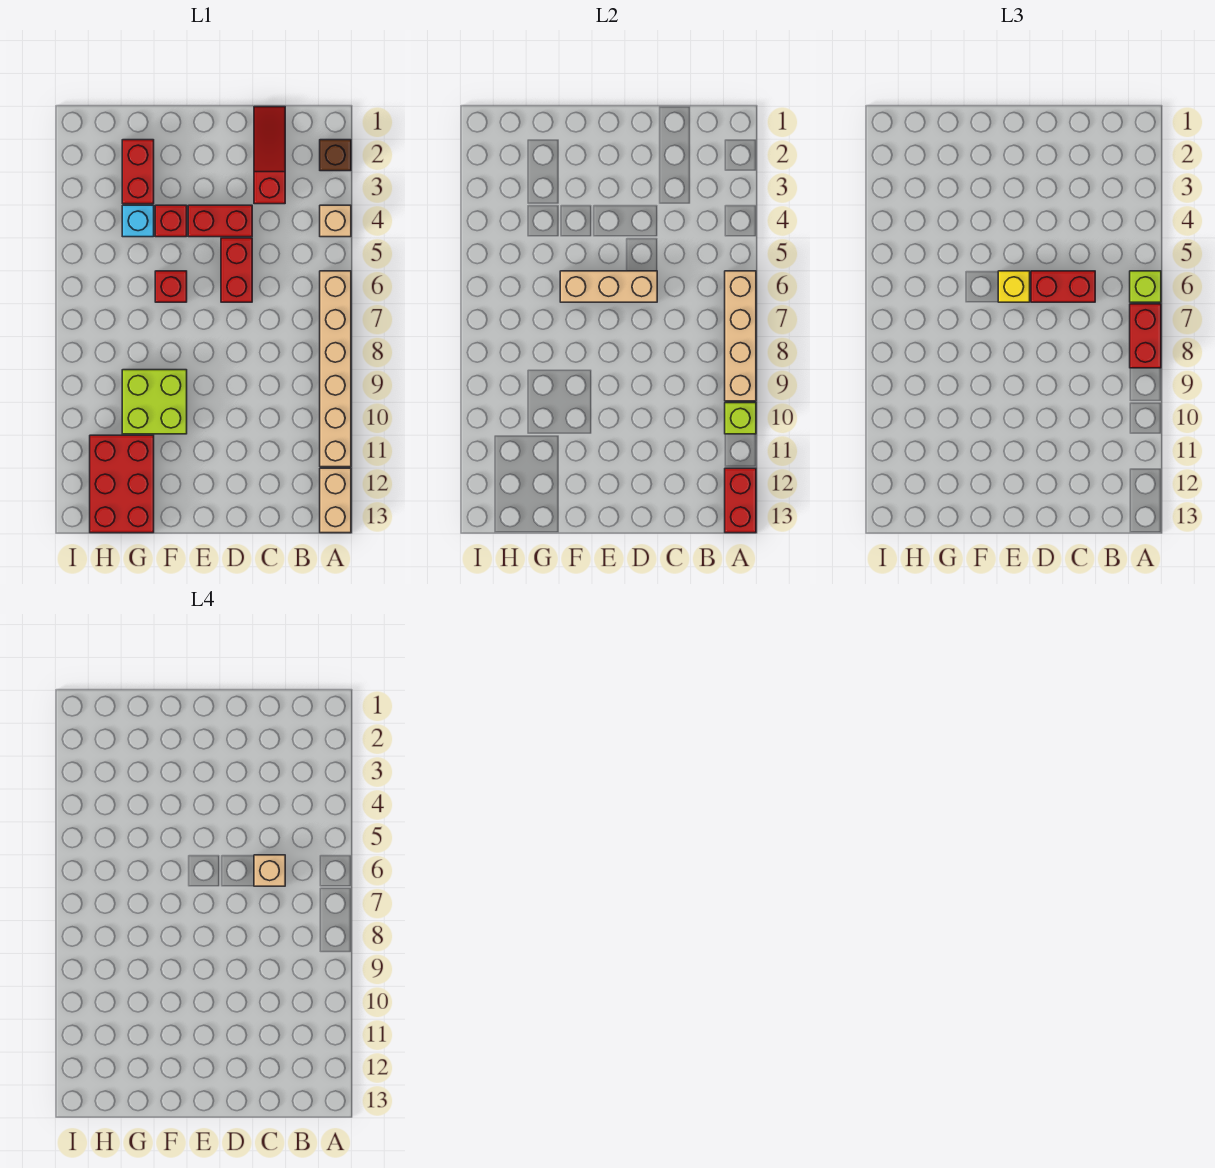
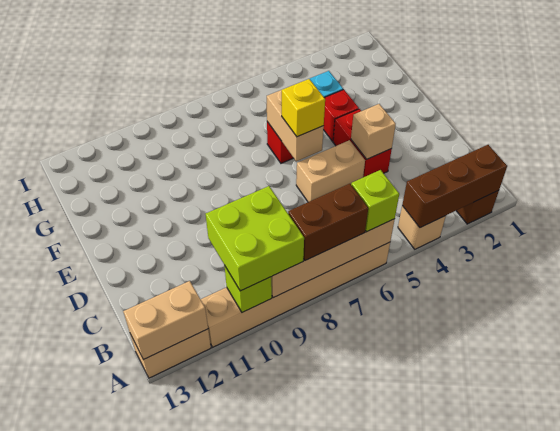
none -> brown brick A2:A4 level 2
red brick A7:A8 level 3 -> brown brick A7:A8 level 3
red brick A12:A13 level 2 -> tan brick A12:A13 level 2
red slope C1:C3 level 1 top 3 -> none
red brick C6:D6 level 3 -> none
tan brick C6 level 4 -> tan brick D4 level 2
red brick D5:D6 level 1 -> tan brick D5:D6 level 1
tan brick D6:F6 level 2 -> tan brick E6:F6 level 2
lime brick F9:G10 level 1 -> lime brick A9:B10 level 3
red brick G2:G3 level 1 -> none
red brick G11:H13 level 1 -> none

